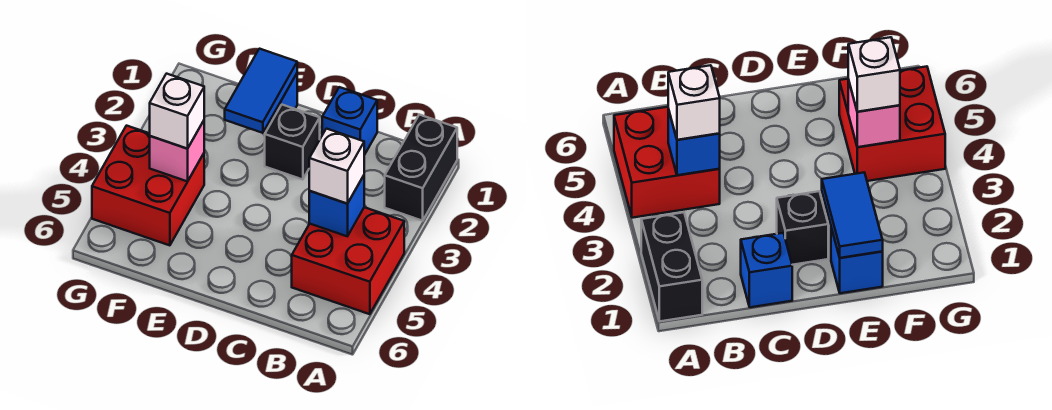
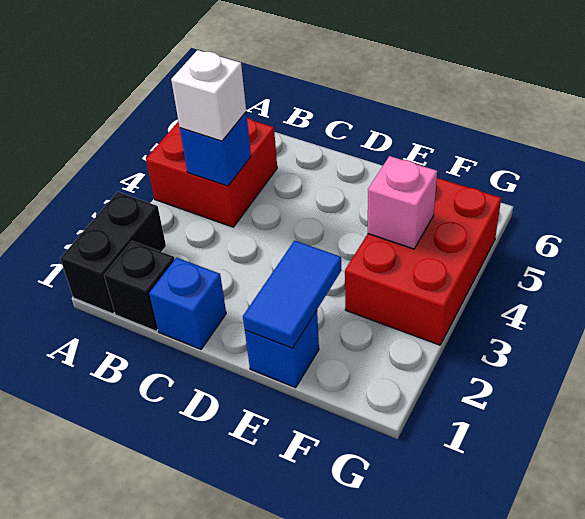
black brick D2 level 1 -> black brick B1 level 1
red brick F4:G5 level 1 -> red brick F3:G5 level 1
white brick F4 level 3 -> none

